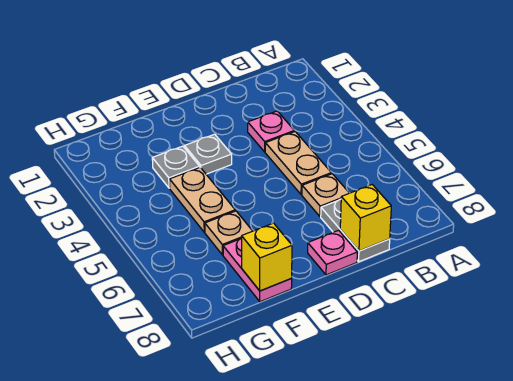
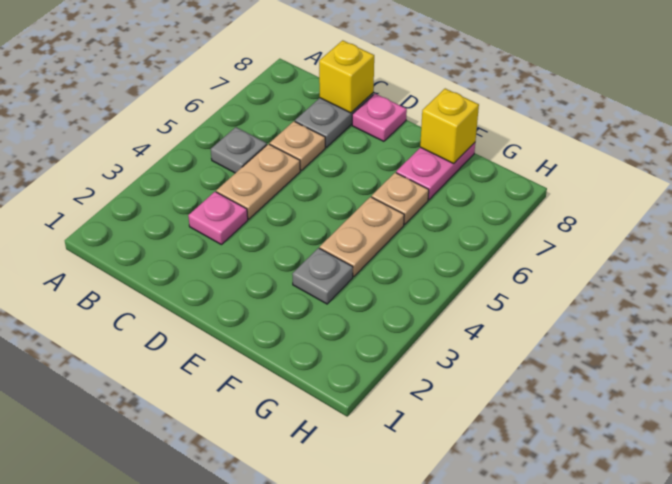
grey plate E3 level 1 -> grey plate B5 level 1

